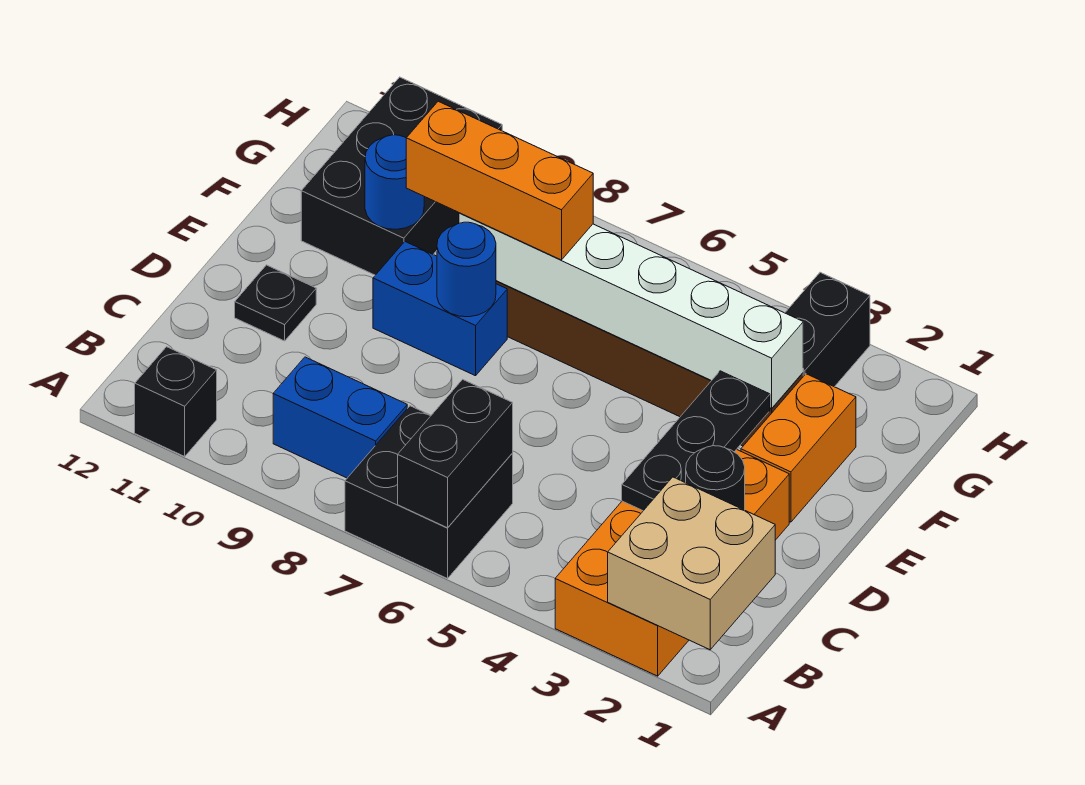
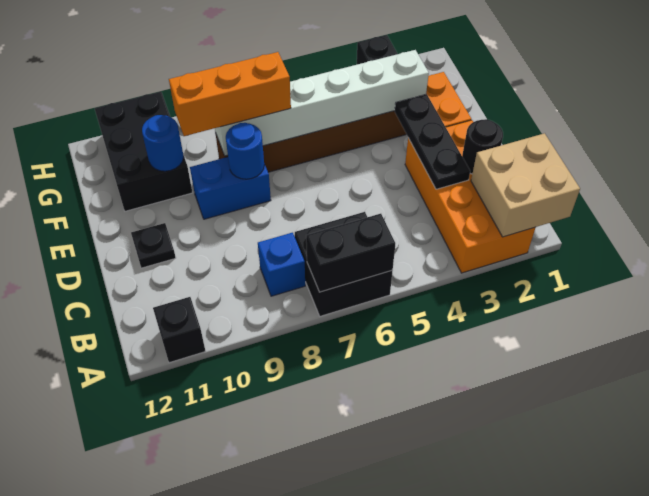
black brick A6:B6 level 2 -> black brick A6:A7 level 2
blue brick B8:B9 level 1 -> blue brick B8 level 1

